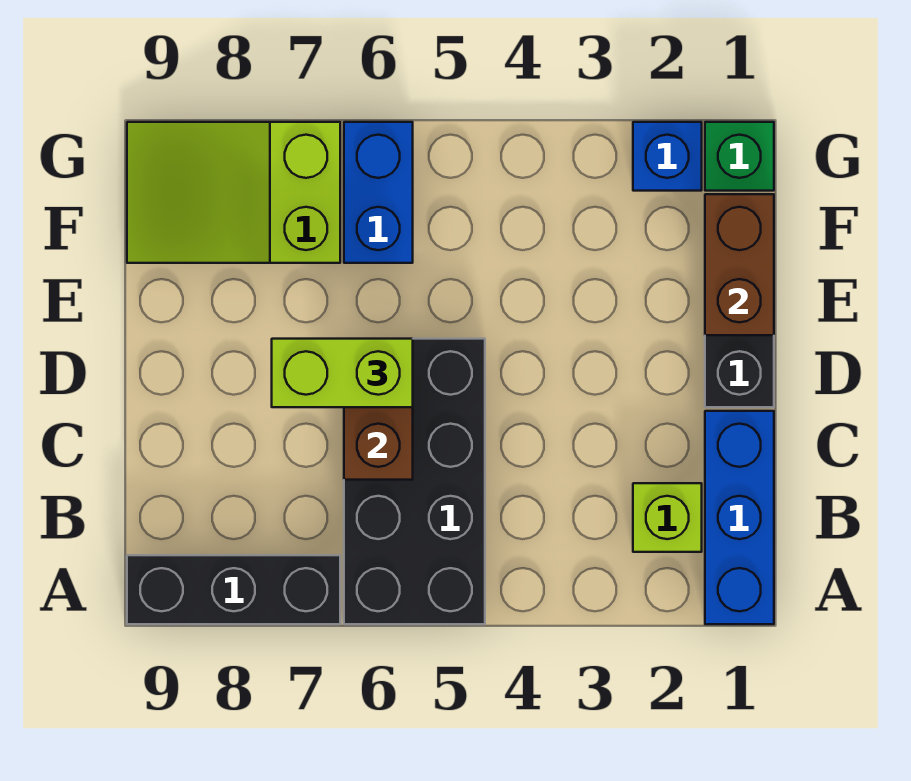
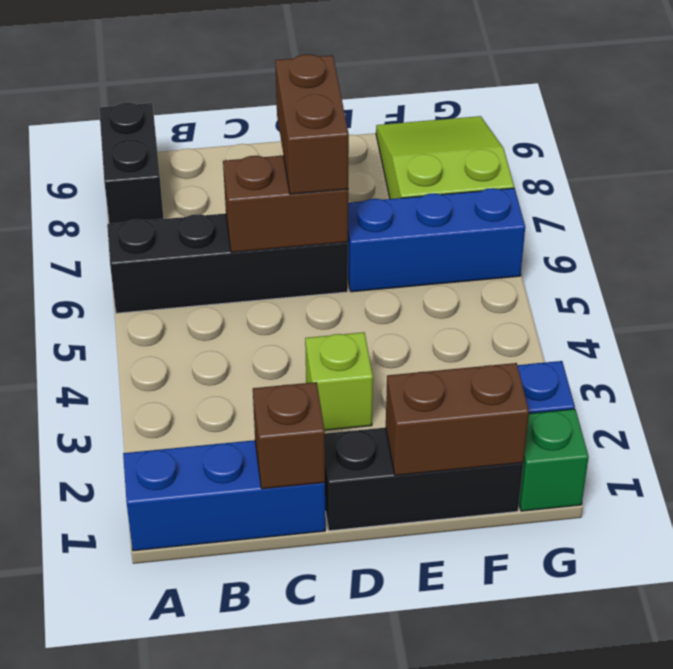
black brick A5:D6 level 1 -> black brick A6:D6 level 1
black brick A7:A9 level 1 -> black brick A8:A9 level 1
lime brick B2 level 1 -> lime brick D3 level 1
none -> brown brick C1 level 2
lime brick D6:D7 level 3 -> brown brick D6:D7 level 3
blue brick F6:G6 level 1 -> blue brick E6:G6 level 1

